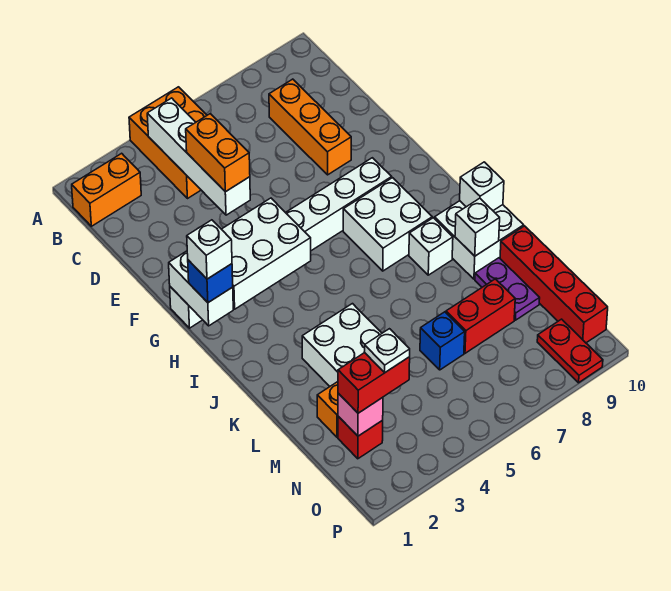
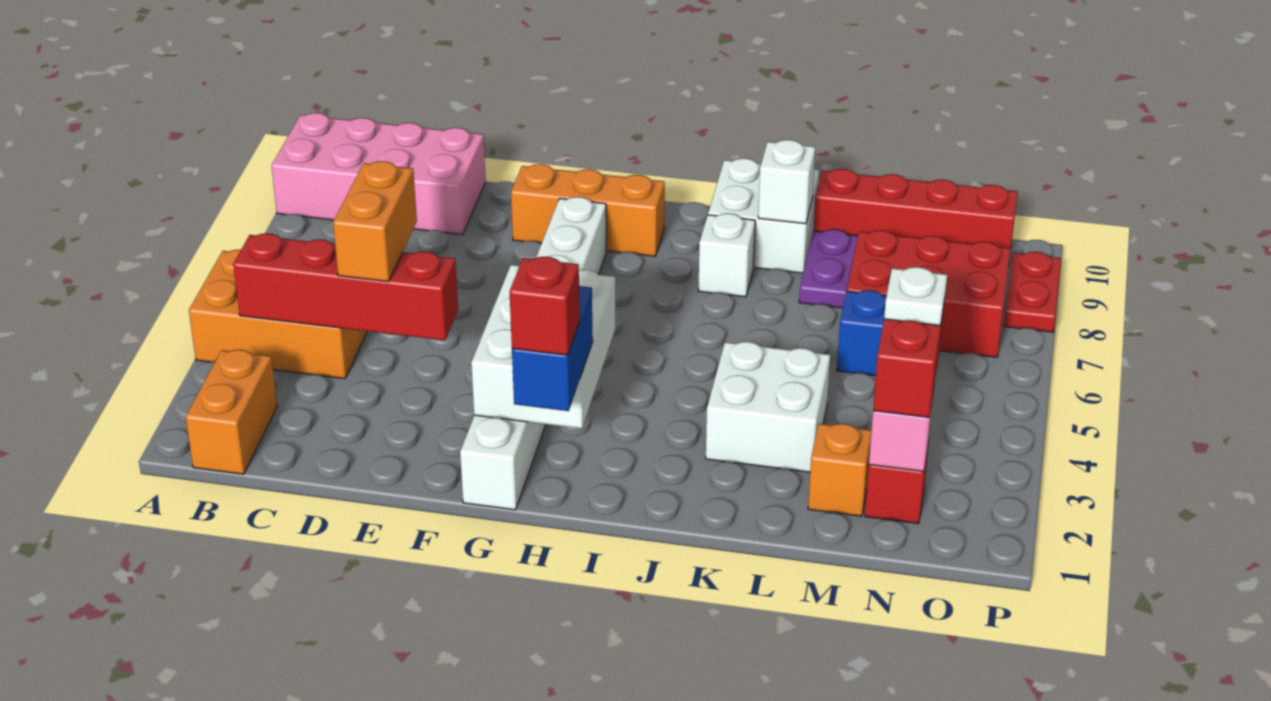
none -> pink brick A9:D10 level 1
white brick B4:E4 level 2 -> red brick B4:E4 level 2
orange brick C8:E8 level 1 -> orange brick F9:H9 level 1
orange brick D4:E4 level 3 -> orange brick D4:D5 level 3
white brick G1:H1 level 2 -> none
blue brick H1 level 3 -> blue brick H1:H2 level 3
white brick H1 level 4 -> red brick H1 level 4
white brick H7:I8 level 1 -> none
white brick J10 level 2 -> none
purple plate L9:M9 level 1 -> purple plate L8:L9 level 1
red brick M7:M8 level 1 -> red brick M7:O8 level 1
red plate O9:P9 level 1 -> red plate P8:P9 level 1

